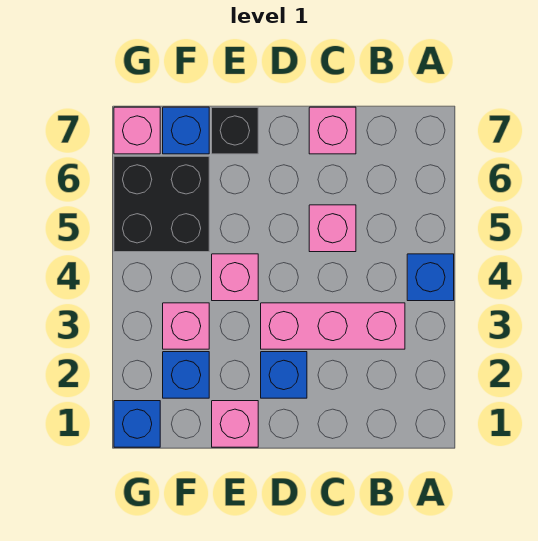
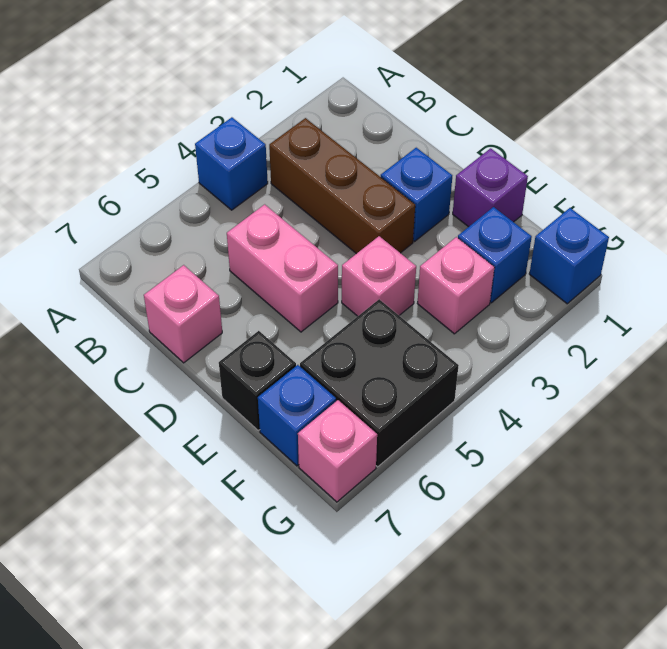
pink brick B3:D3 level 1 -> brown brick B3:D3 level 1
pink brick C5 level 1 -> pink brick C5:D5 level 1
pink brick E1 level 1 -> purple brick E1 level 1

